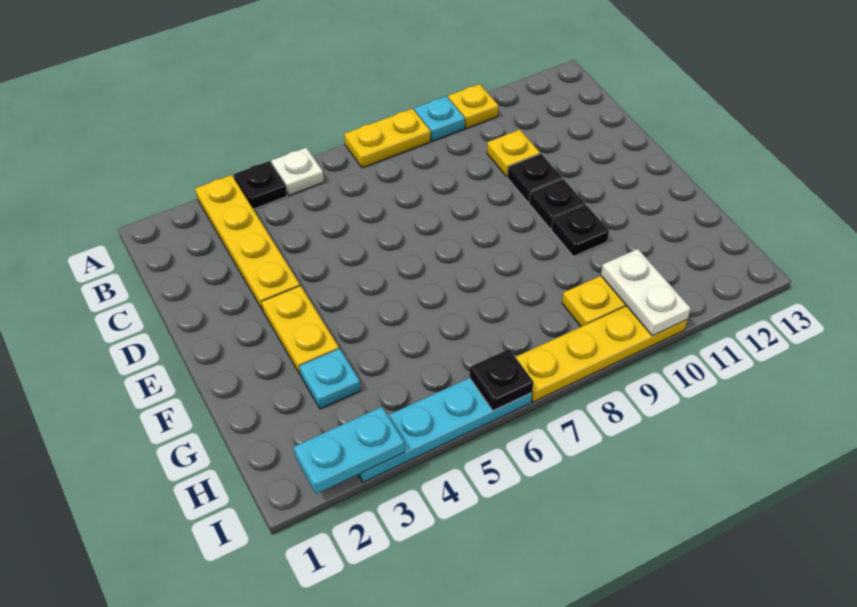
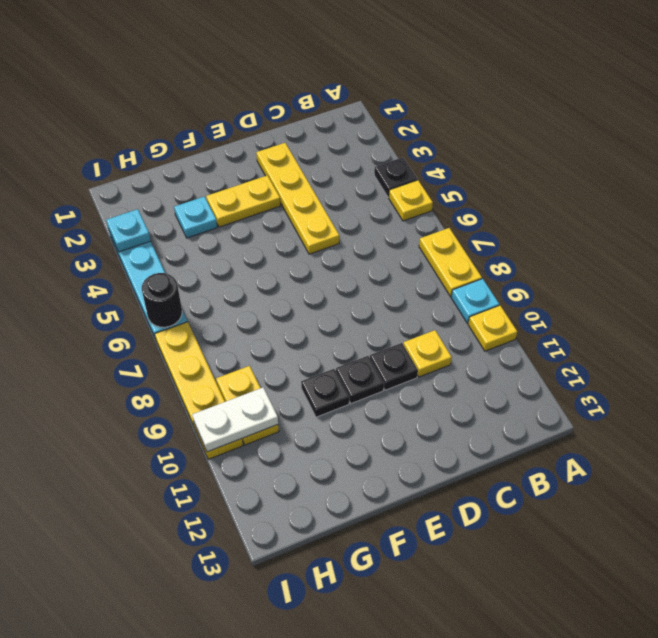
yellow plate A3:D3 level 1 -> yellow plate D2:D5 level 1
white plate A5 level 1 -> yellow plate A5 level 1
cyan plate I2:I3 level 2 -> cyan plate I3 level 2
black plate I6 level 2 -> black round brick I6 level 2

